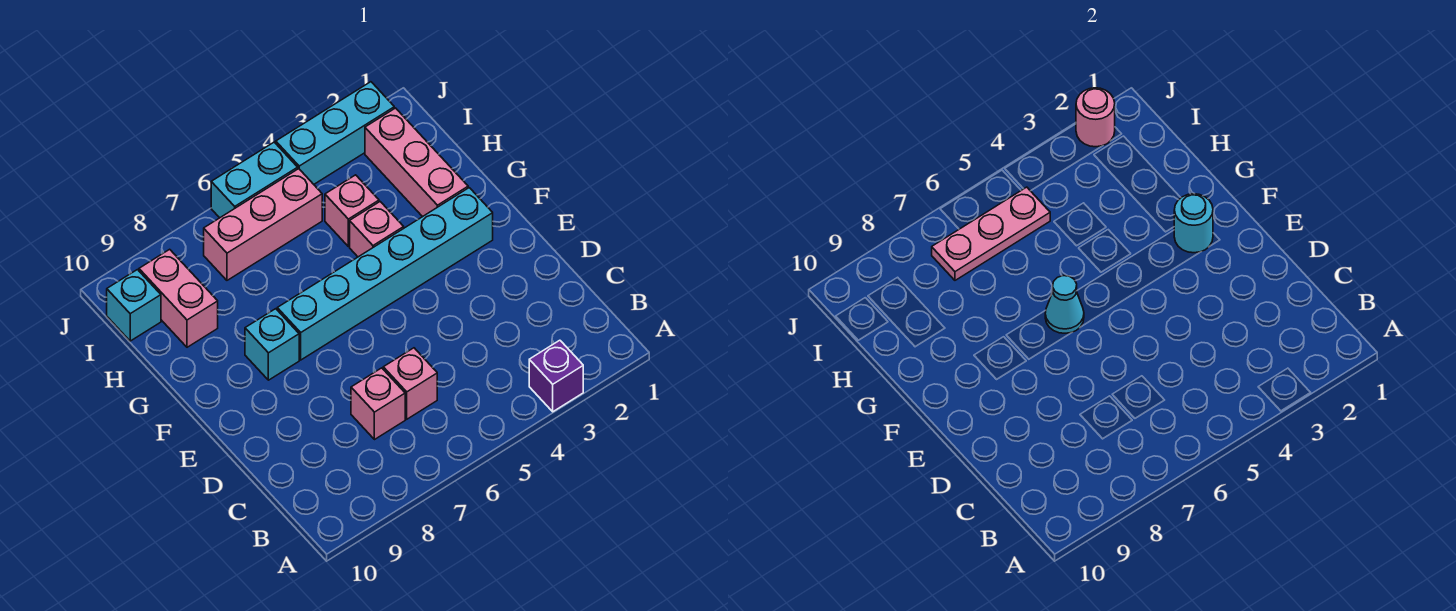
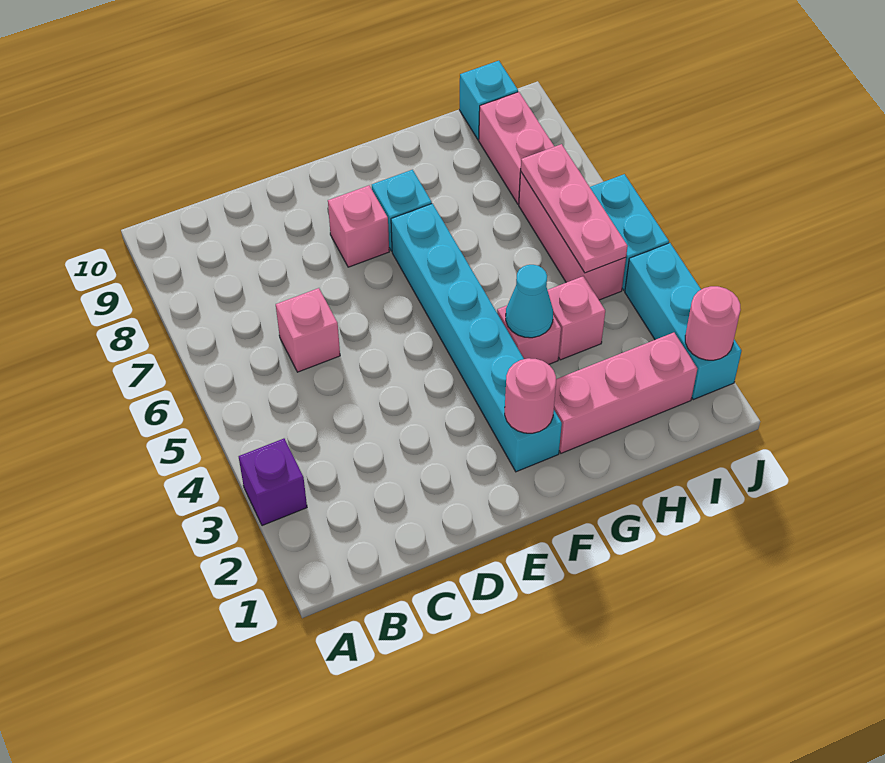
pink brick C7 level 1 -> pink brick E8 level 1
cyan round brick F2 level 2 -> pink round brick F2 level 2
cyan cone F6 level 2 -> cyan cone G4 level 2
pink brick H9:I9 level 1 -> pink brick I8:I9 level 1

